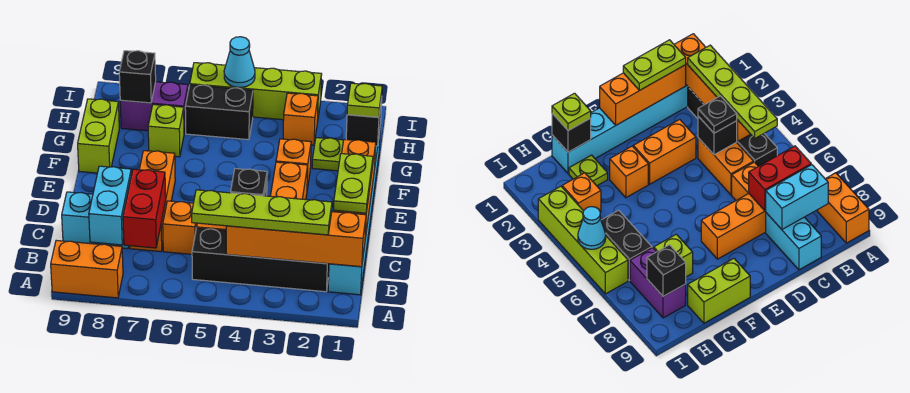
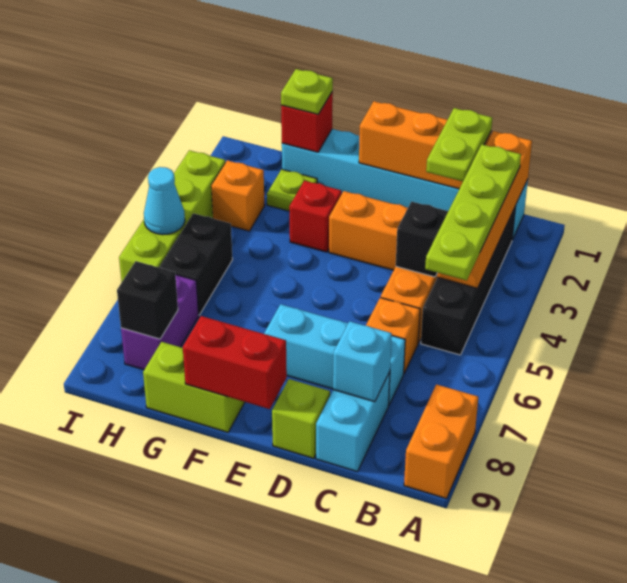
red brick B7:C7 level 2 -> red brick E9:F9 level 2
cyan brick B8:C8 level 2 -> cyan brick C8 level 2
lime plate C1:D1 level 3 -> lime plate C1:C2 level 3
black plate C4 level 3 -> none
orange brick C7:E7 level 1 -> cyan brick C7:E7 level 1
orange brick F3 level 1 -> red brick F3 level 1
black brick G1 level 2 -> red brick G1 level 2
lime brick G7 level 1 -> lime brick D9 level 1

